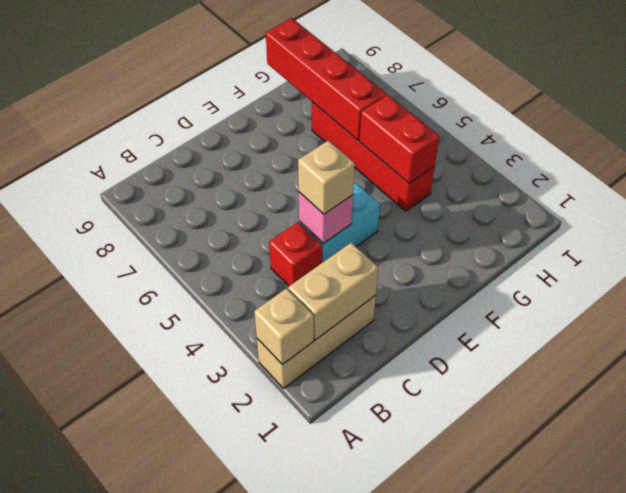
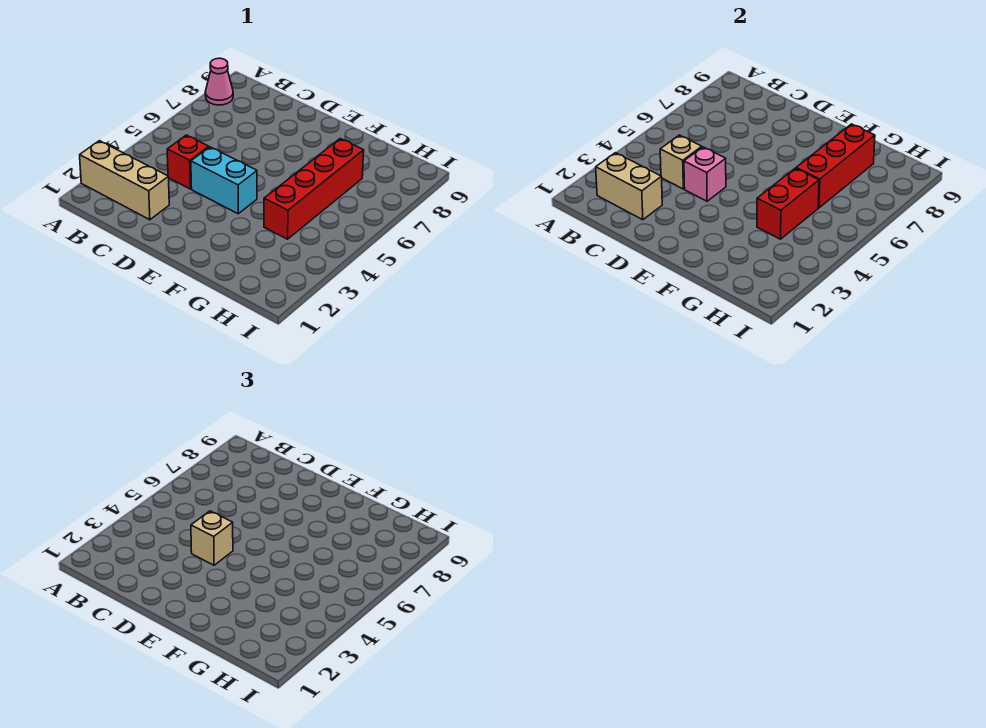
tan brick A2 level 2 -> tan brick C4 level 2
none -> pink cone A8 level 1
red brick G6:G9 level 2 -> red brick G6:G8 level 2

